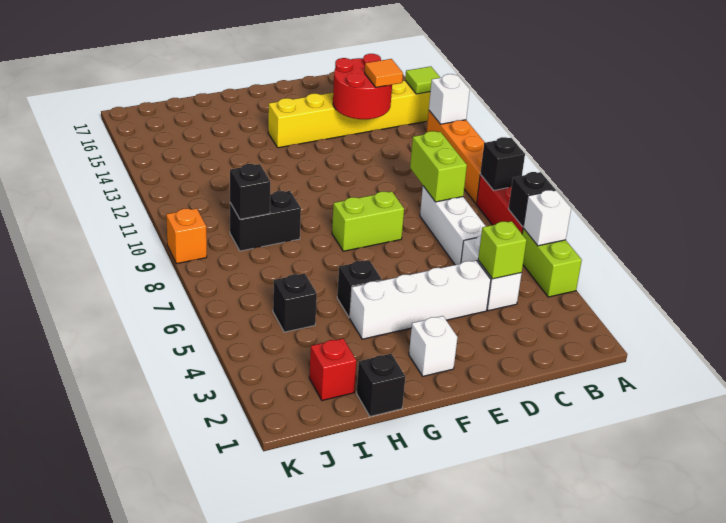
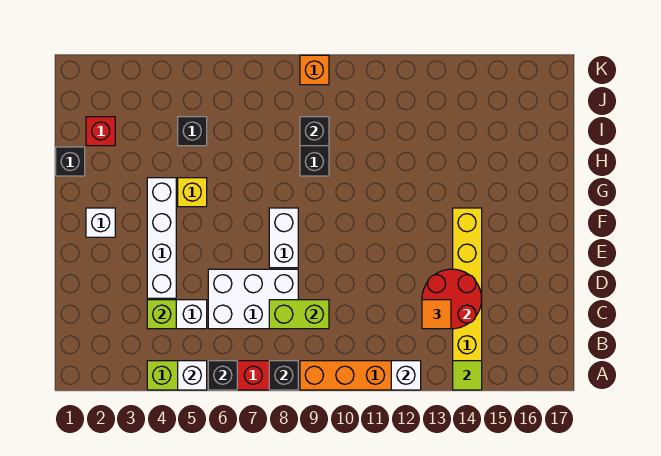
white brick C6:C8 level 1 -> white brick C6:D8 level 1
lime brick E8:F8 level 1 -> white brick E8:F8 level 1
black brick G5 level 1 -> yellow brick G5 level 1

